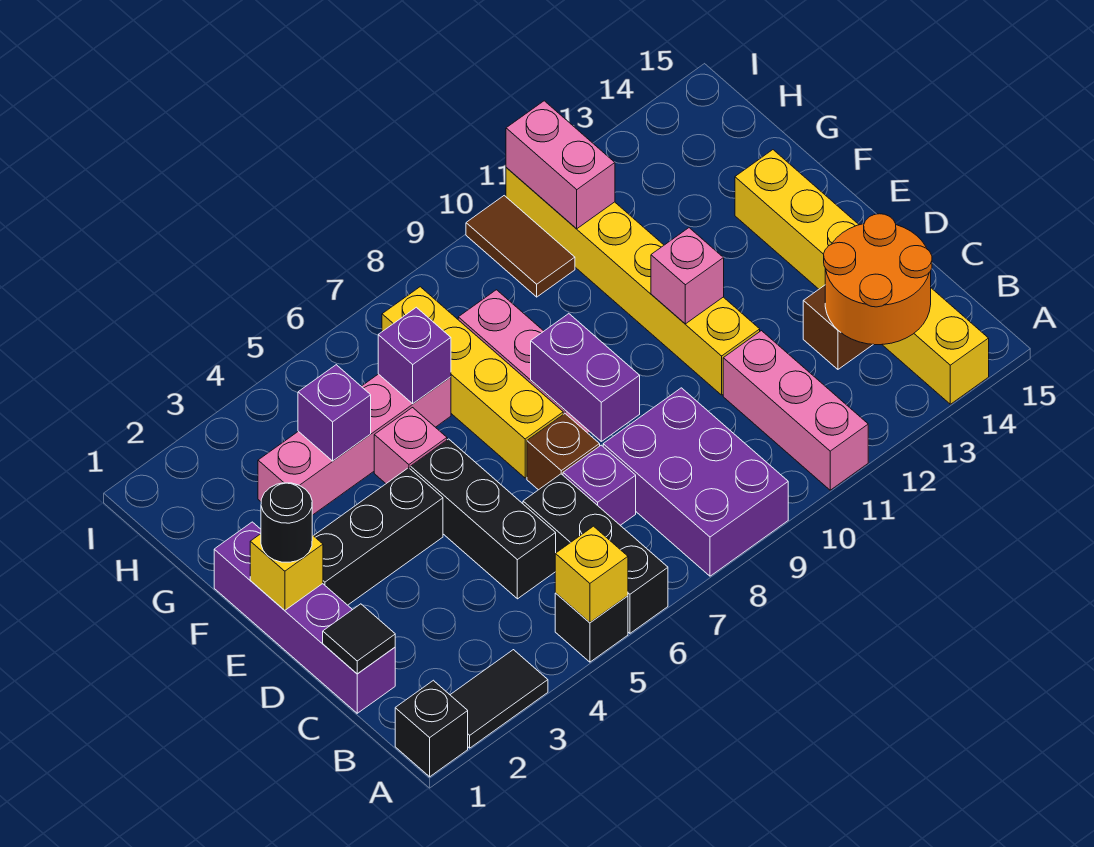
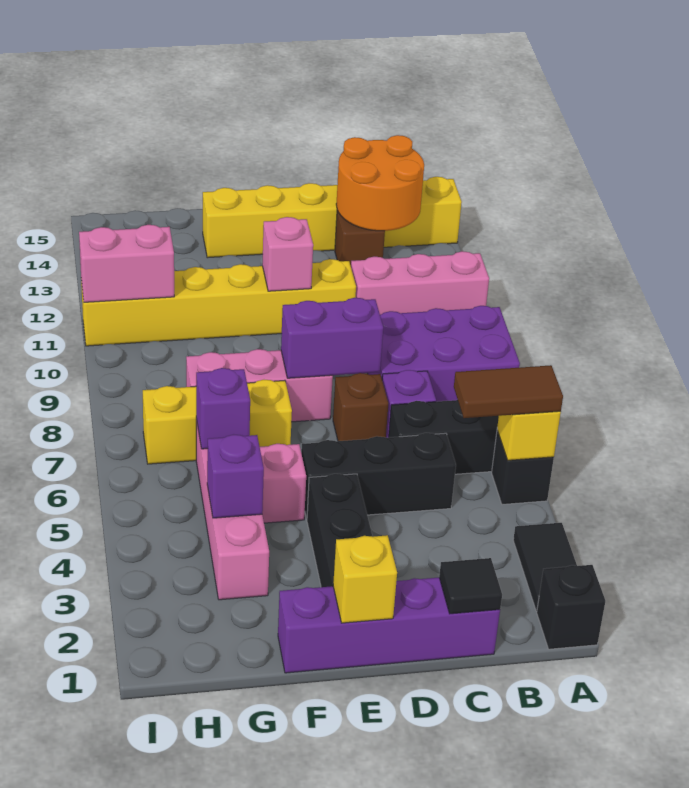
black round brick E1 level 3 -> none
yellow brick E7:H7 level 1 -> yellow brick F7:H7 level 1
brown tile H10:I10 level 1 -> brown tile A5:B5 level 3

